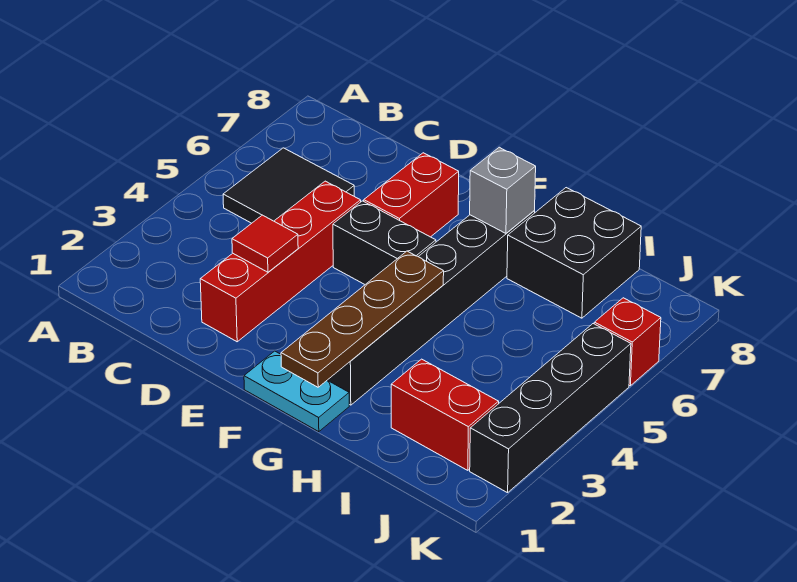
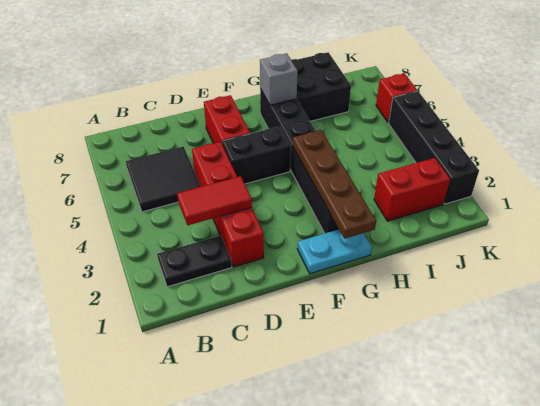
none -> black plate B2:C2 level 1
red tile D3 level 2 -> red tile C3:D3 level 2

